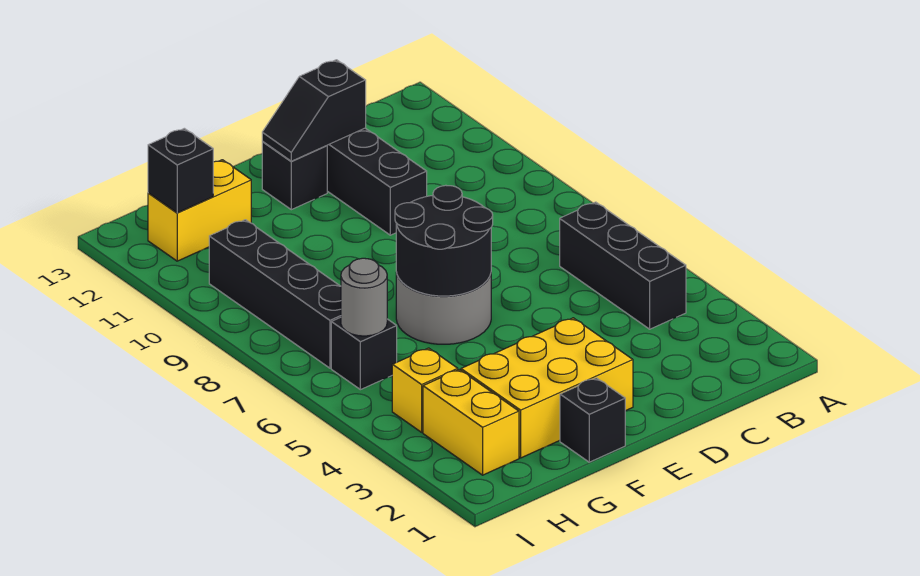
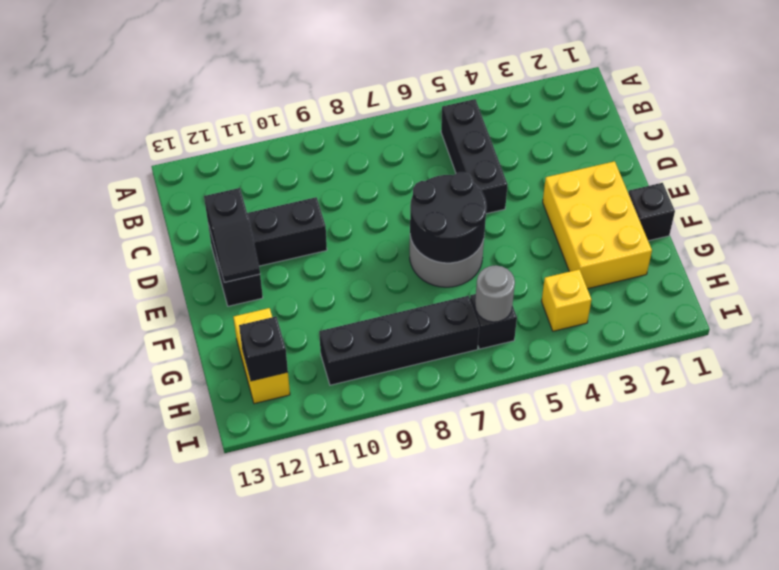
black brick B4:B6 level 1 -> black brick B5:D5 level 1
yellow brick H2:H3 level 1 -> none

